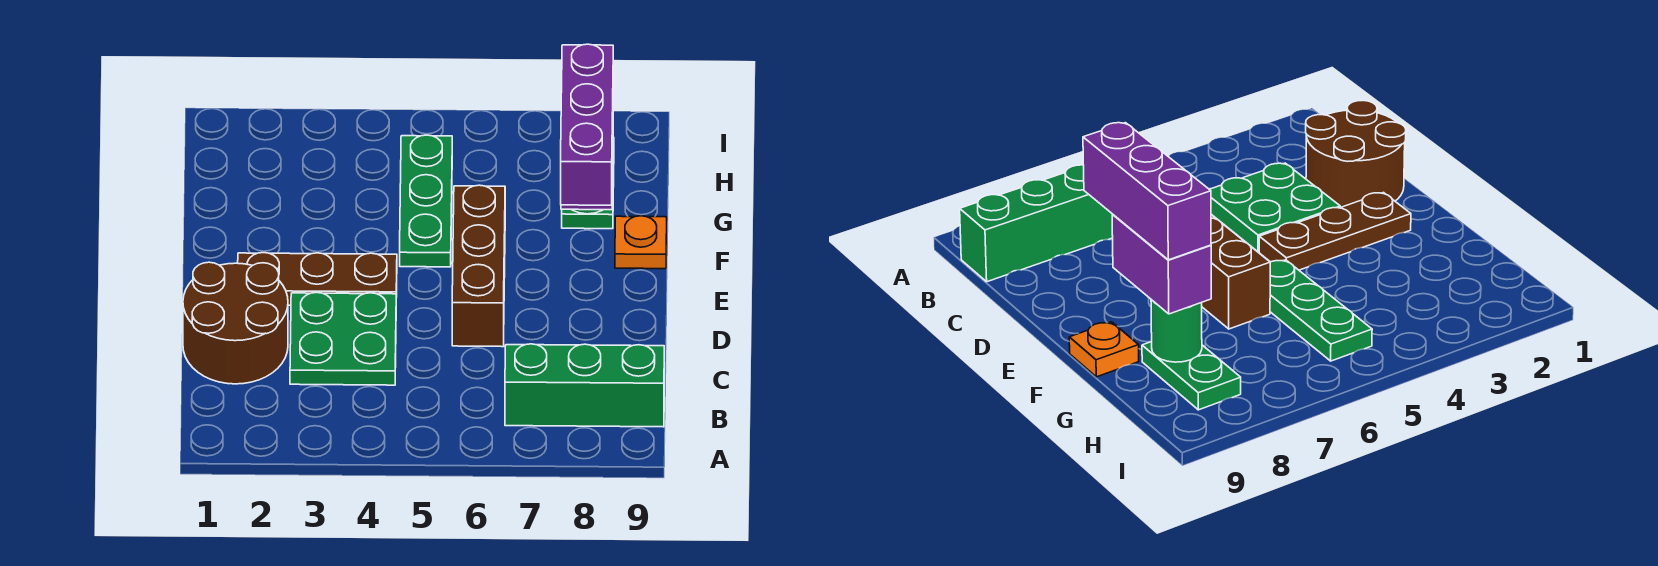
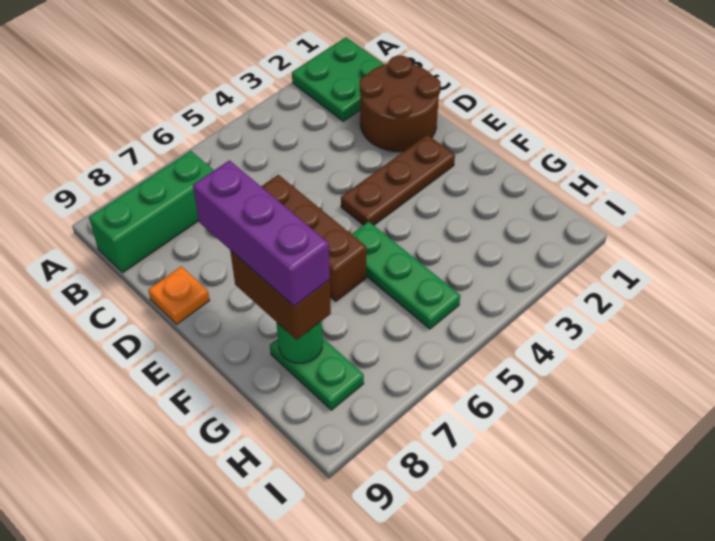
green plate C3:D4 level 1 -> green plate A1:B2 level 1
purple brick F8:G8 level 3 -> brown brick F8:G8 level 3
orange plate F9 level 1 -> orange plate D9 level 1

